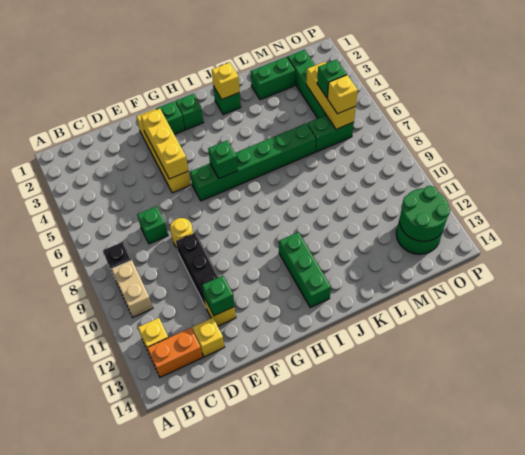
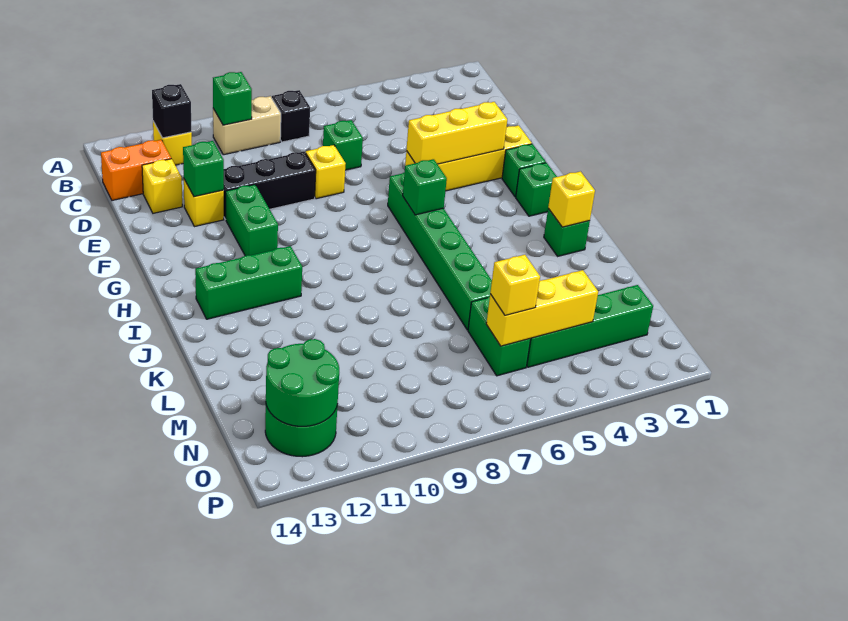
none -> black brick B12 level 2
orange brick B13:C13 level 1 -> orange brick C13:C14 level 1
yellow round brick E8 level 1 -> yellow brick E8 level 1
green brick L2:M2 level 1 -> green brick F11:G11 level 1
green brick N5 level 3 -> green brick B10 level 2

